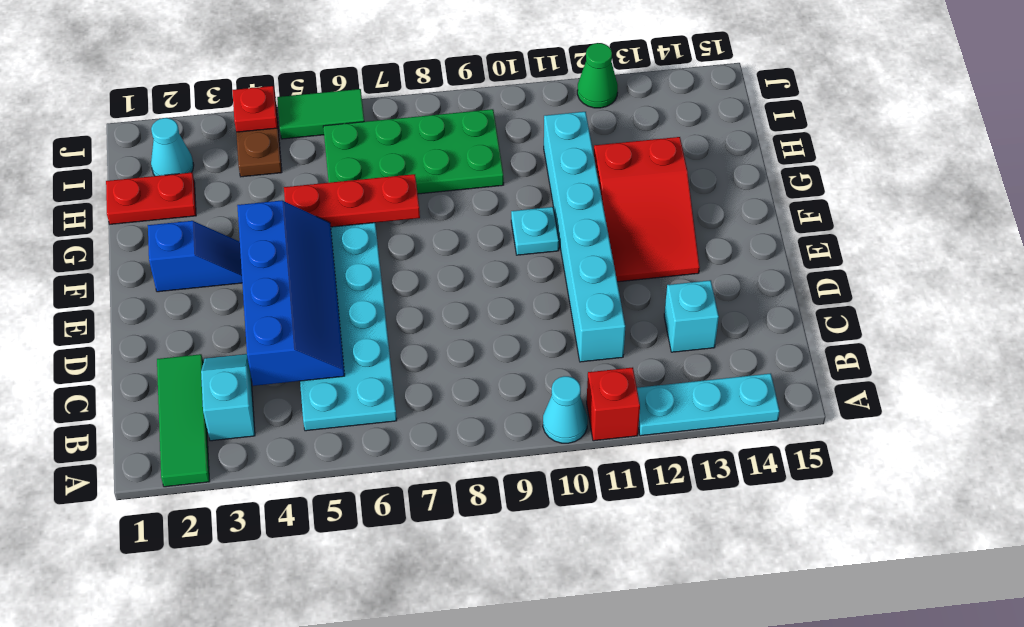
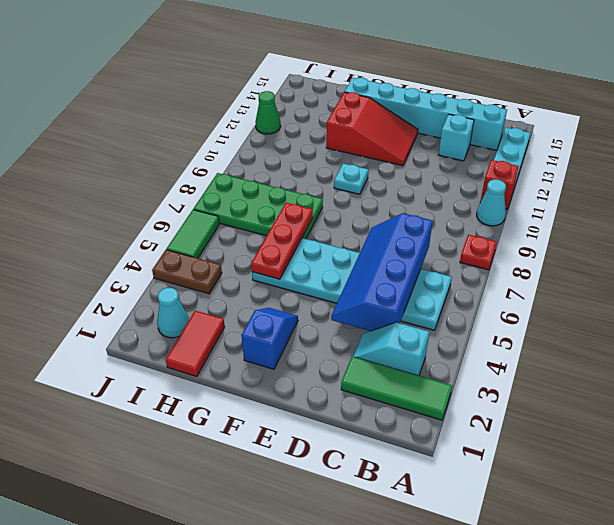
blue slope C4:F5 level 2 top 4 -> blue slope C4:D7 level 2 top C
cyan brick C11:H11 level 1 -> cyan brick B14:G14 level 1
red plate H1:H2 level 1 -> red tile H1:H2 level 1
green plate H6:I9 level 1 -> green plate G7:J8 level 1
red plate J4 level 2 -> red plate A8 level 1

